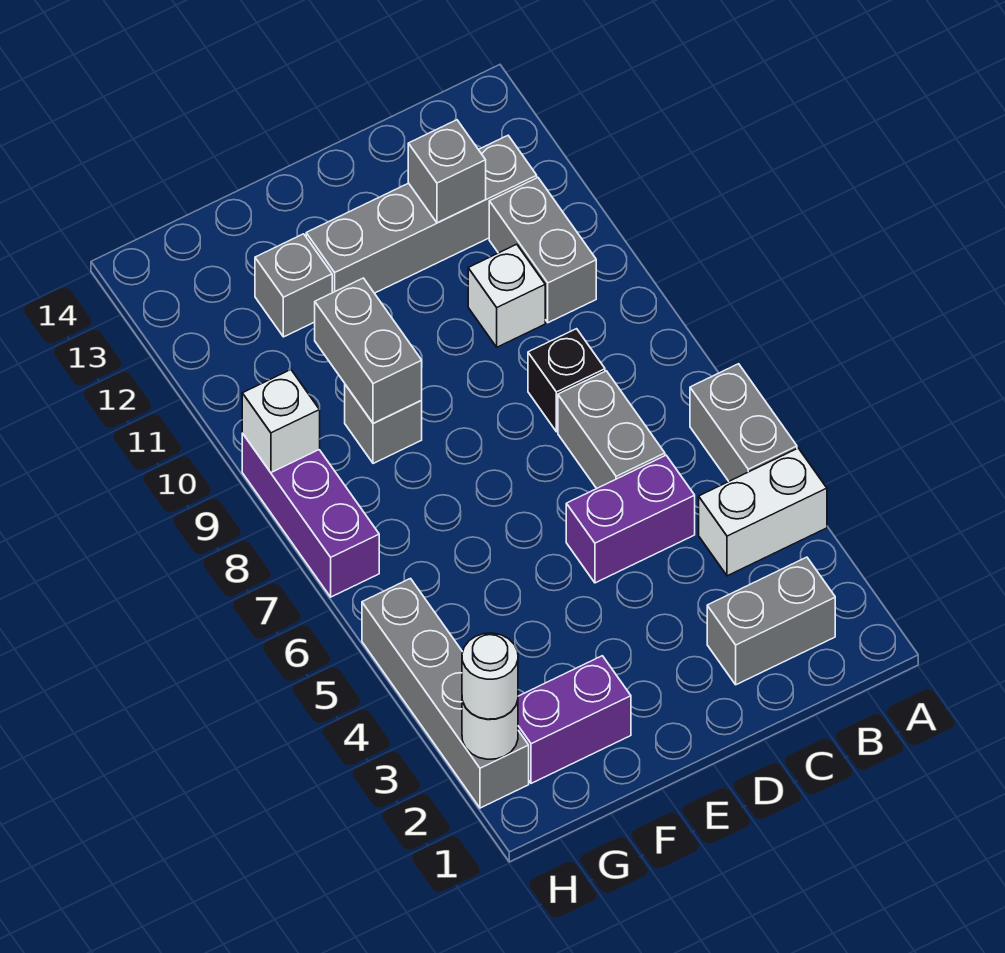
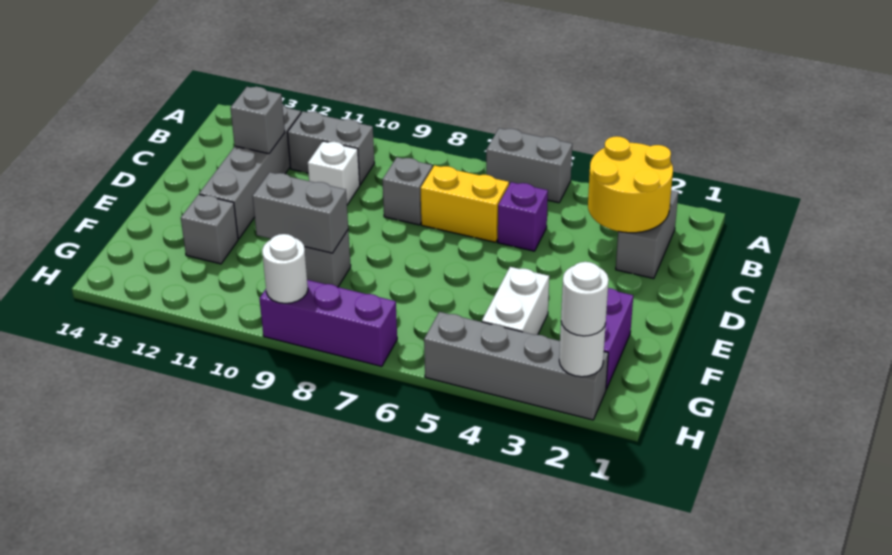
white brick A4:B4 level 1 -> white brick F4:G4 level 1
none -> yellow round brick B2:C3 level 2
purple brick C5:D5 level 1 -> purple brick C5 level 1
grey brick C6:C7 level 1 -> yellow brick C6:C7 level 1
black brick C8 level 1 -> grey brick C8 level 1
white brick H9 level 2 -> white round brick H9 level 2

